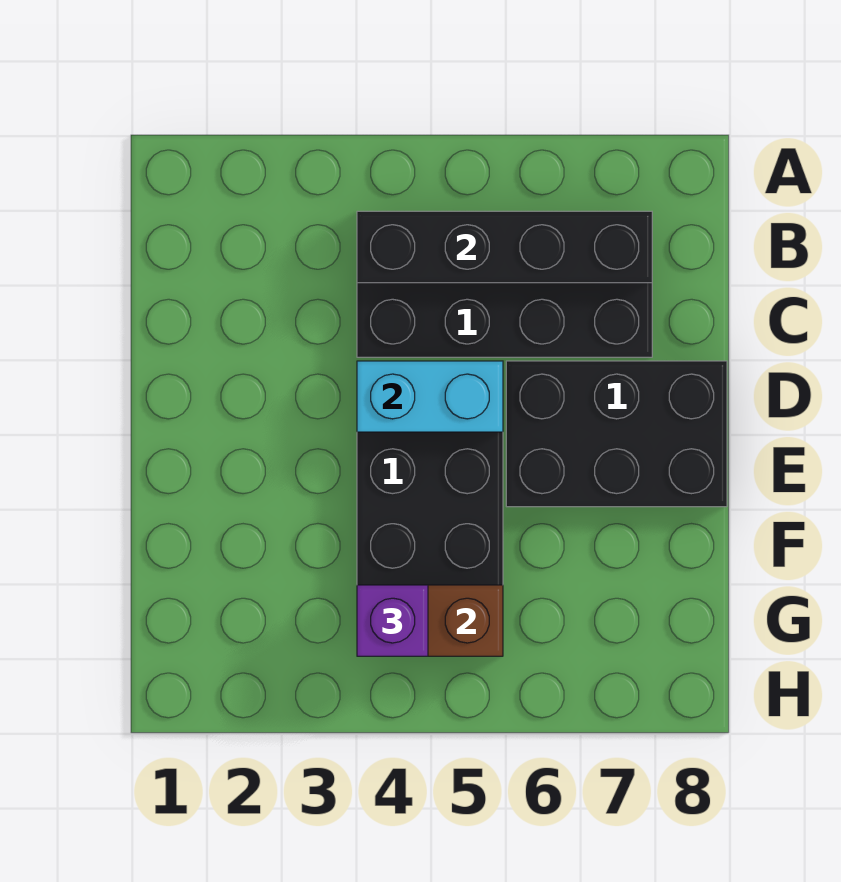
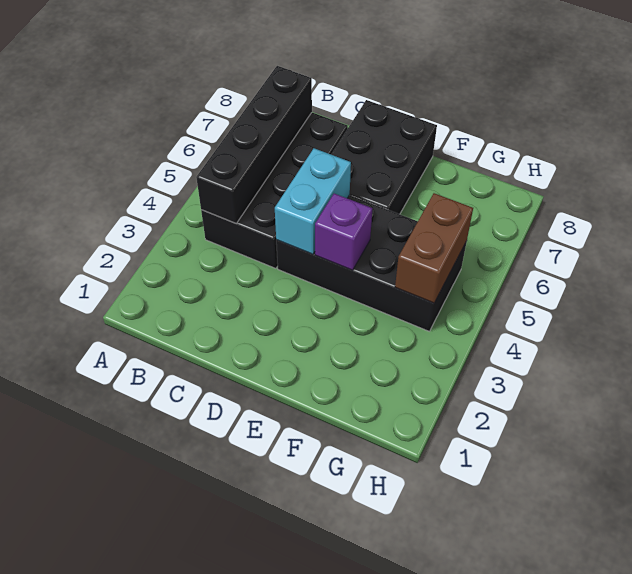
purple brick G4 level 3 -> purple brick E4 level 2

